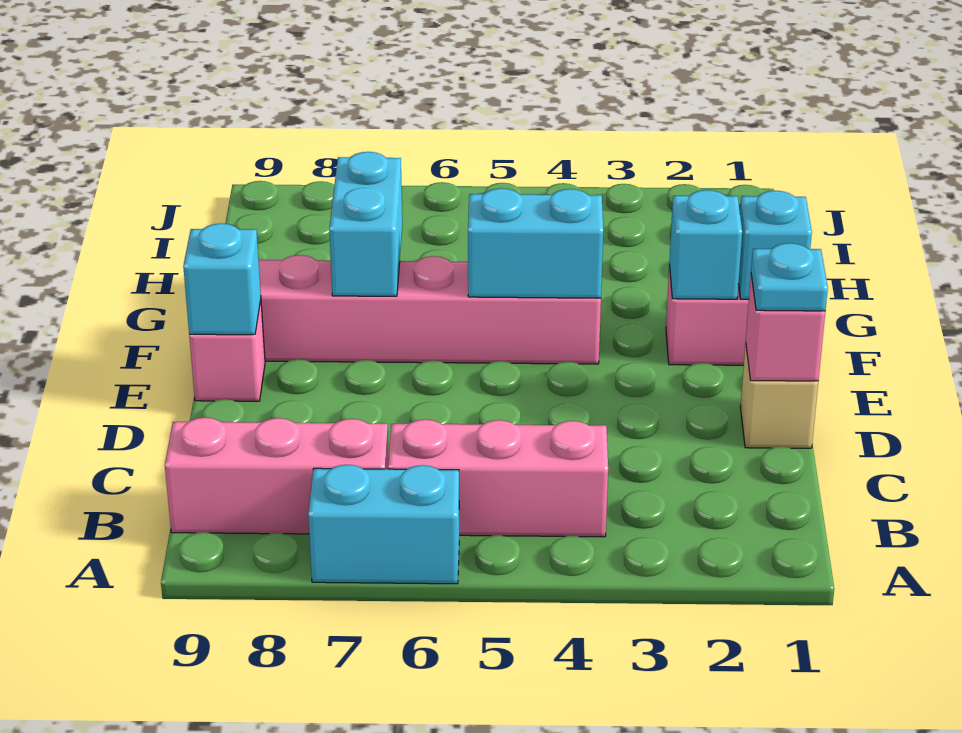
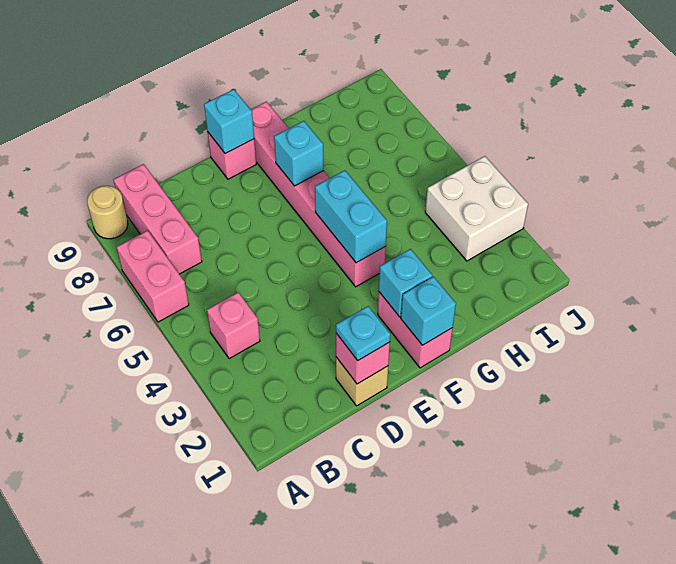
cyan brick A6:A7 level 1 -> pink brick A6:A7 level 1
none -> tan round brick A9 level 1
pink brick B4:B6 level 1 -> pink brick B4 level 1
cyan brick F7:G7 level 2 -> cyan brick F7 level 2
none -> white brick I3:J4 level 1

